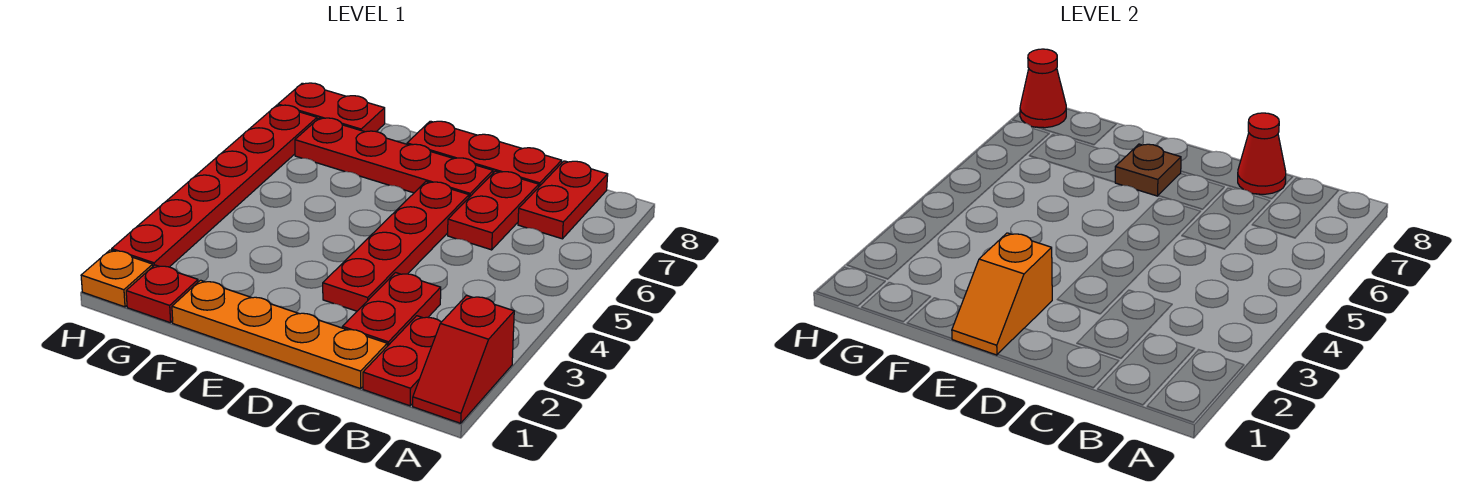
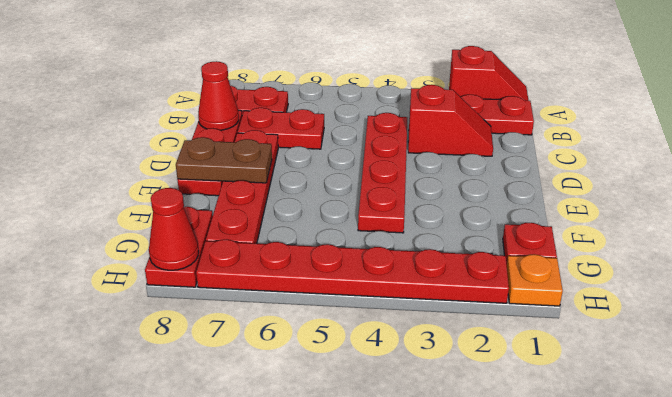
orange plate C1:F1 level 1 -> none
red plate C2:C3 level 1 -> red slope C2:C3 level 1 top 3
red plate D3:D6 level 1 -> red plate C4:F4 level 1
orange slope E1:E2 level 2 top 2 -> none
brown plate E7 level 2 -> brown plate E7:E8 level 2

